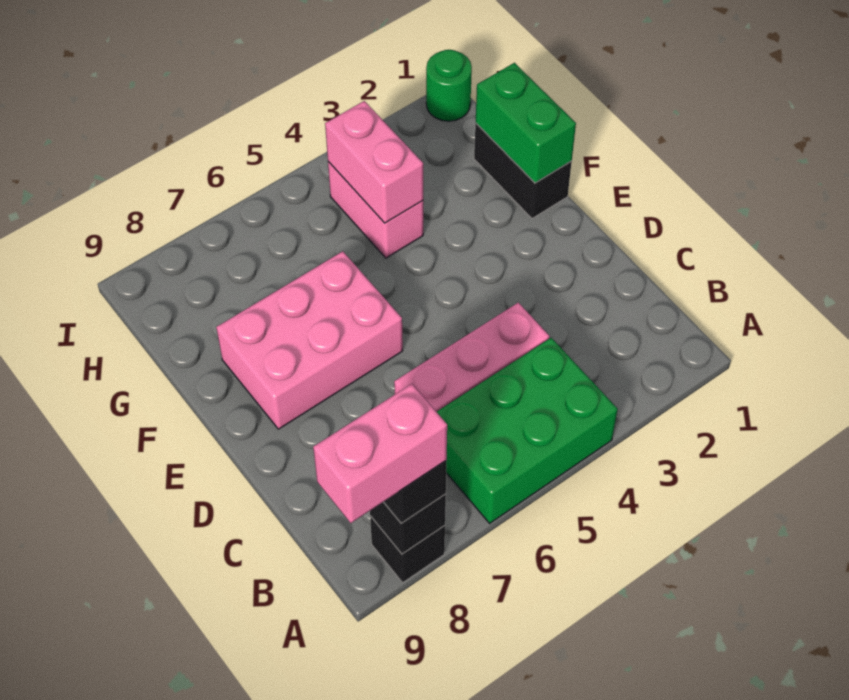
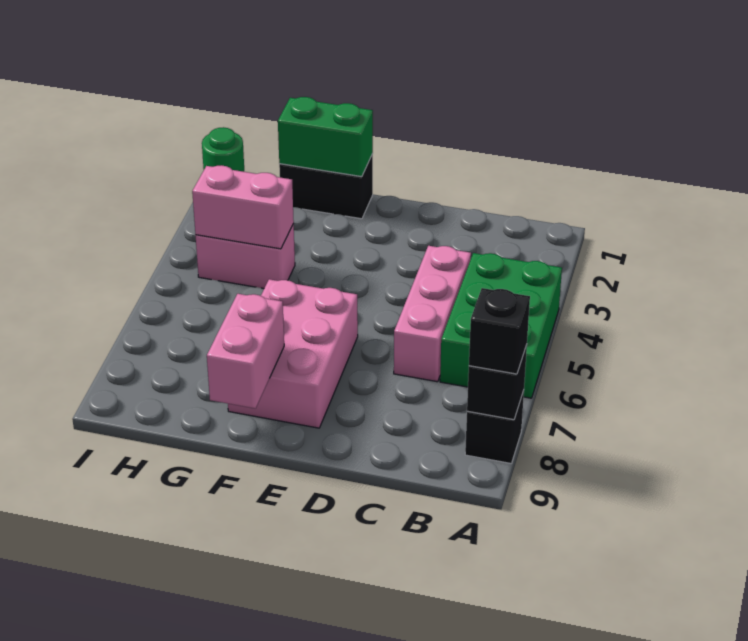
pink brick A8:A9 level 4 -> pink brick F8:F9 level 2

